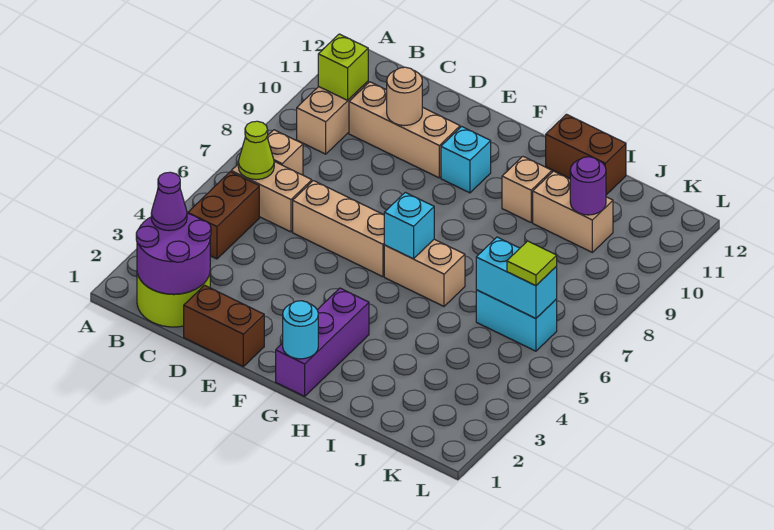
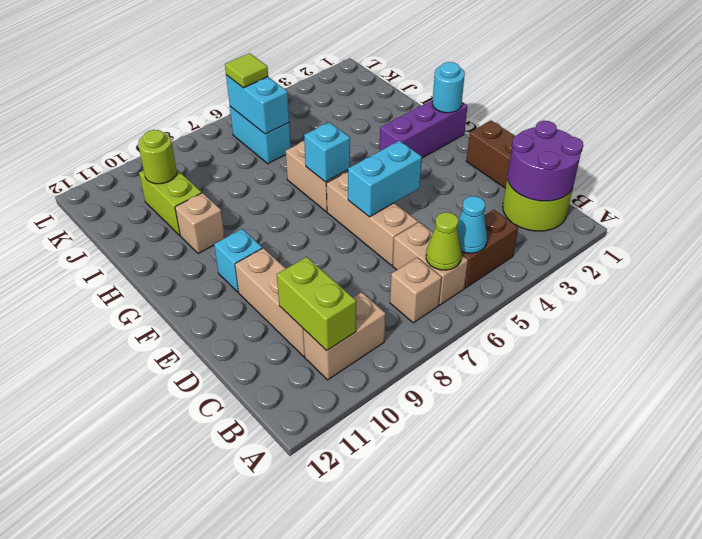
purple cone B2 level 3 -> none
none -> cyan cone B5 level 2
lime brick B10 level 2 -> lime brick B10:C10 level 2
tan round brick D10 level 2 -> none
none -> cyan brick E5:E6 level 2
brown brick H12:I12 level 1 -> none
tan brick I10:J10 level 1 -> lime brick I10:J10 level 1
purple round brick J10 level 2 -> lime round brick J10 level 2

